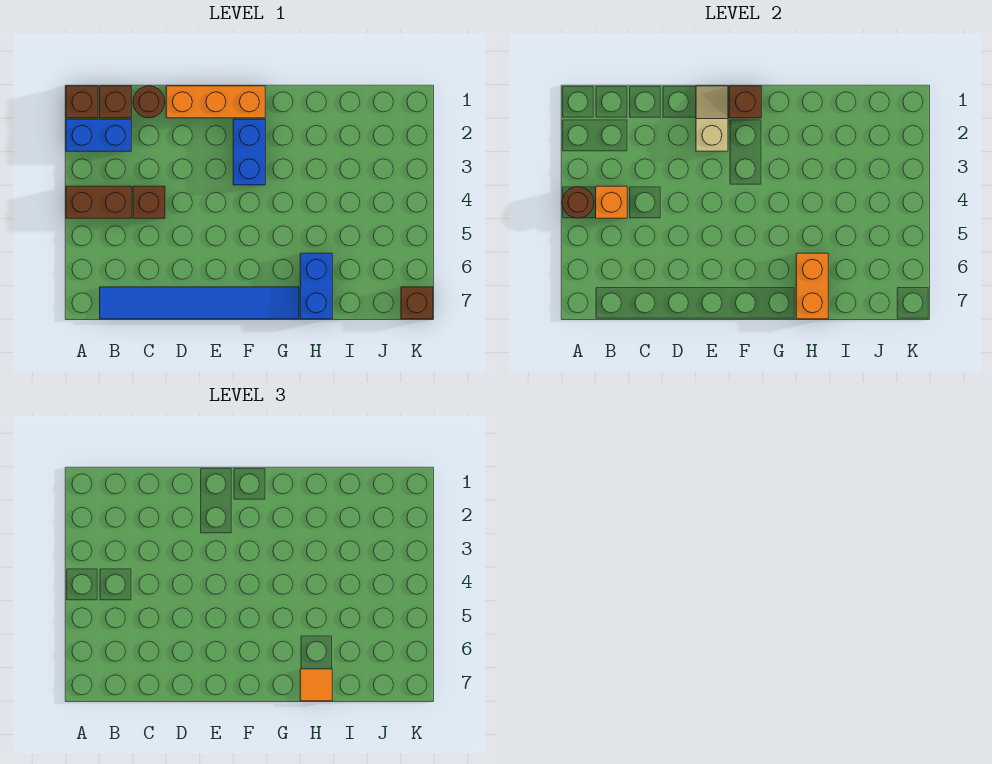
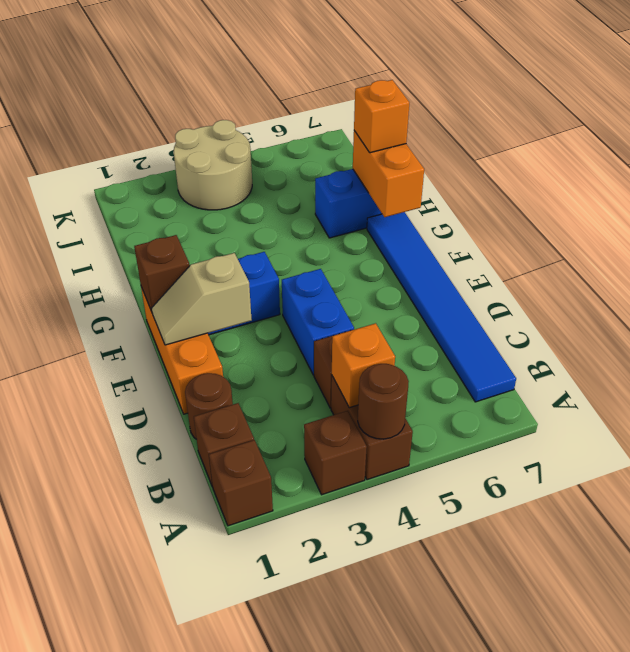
blue brick A2:B2 level 1 -> blue brick D4:E4 level 1
orange brick H6:H7 level 2 -> orange brick G7:H7 level 2
orange tile H7 level 3 -> orange brick H7 level 3
none -> tan round brick J3:K4 level 1
brown brick K7 level 1 -> brown brick A3 level 1

